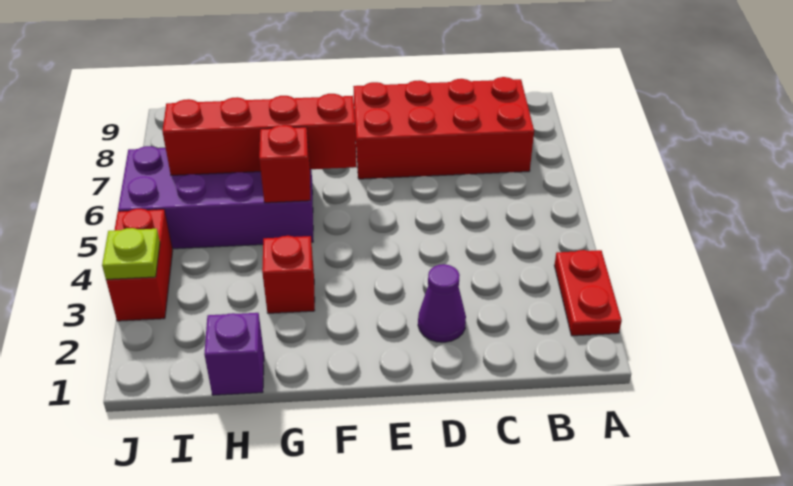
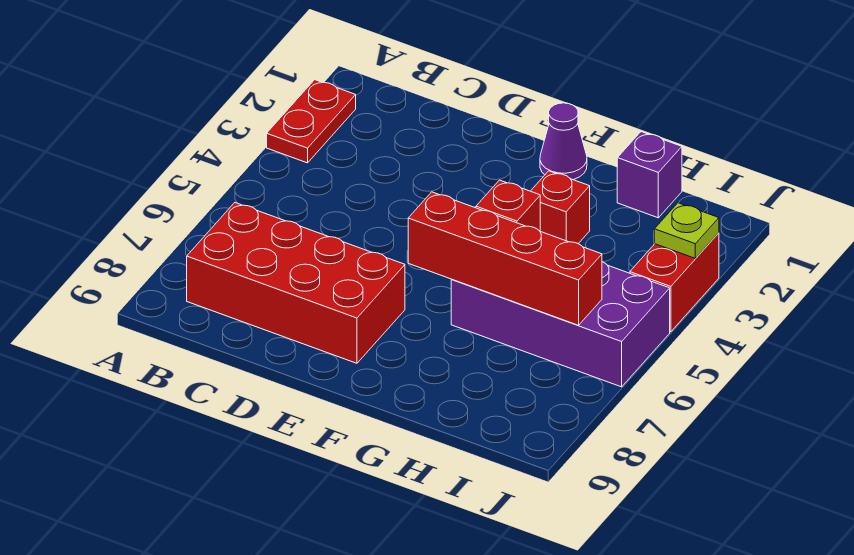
purple cone D2 level 1 -> purple cone F1 level 1

